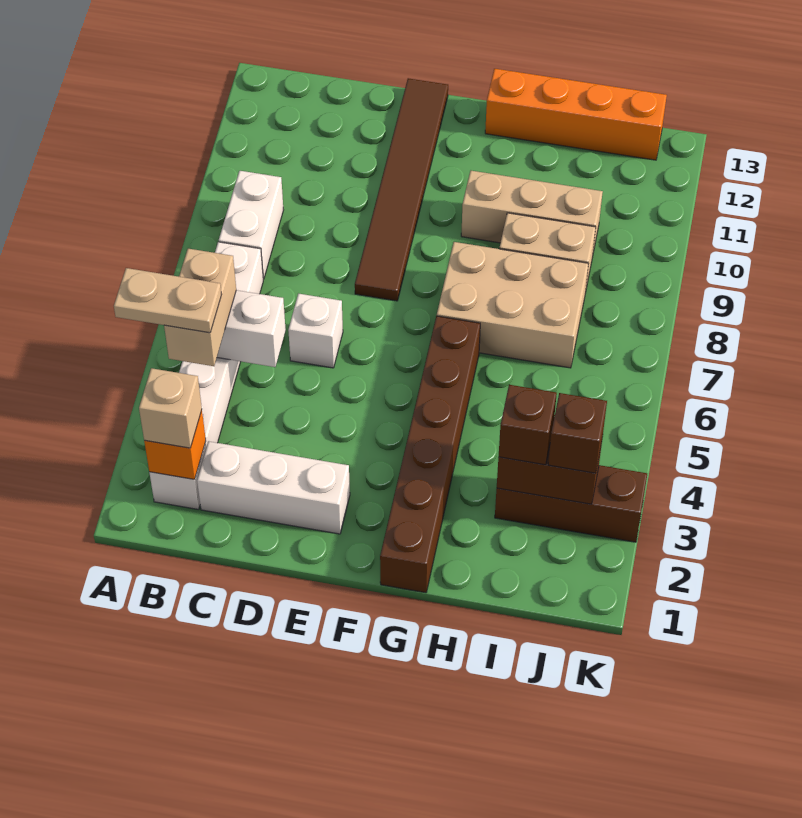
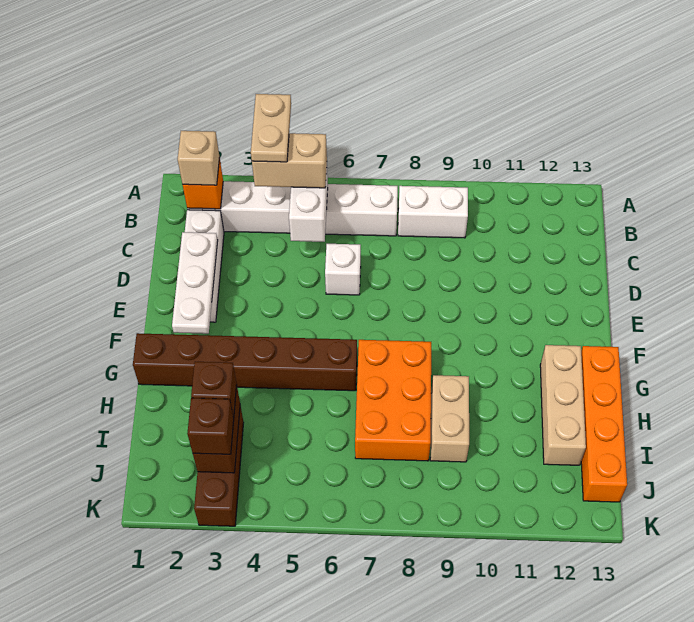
none -> white plate D2:F2 level 2
brown tile E8:E13 level 1 -> none
tan brick G7:I8 level 1 -> orange brick G7:I8 level 1
tan brick G10:I10 level 1 -> tan brick G12:I12 level 1

